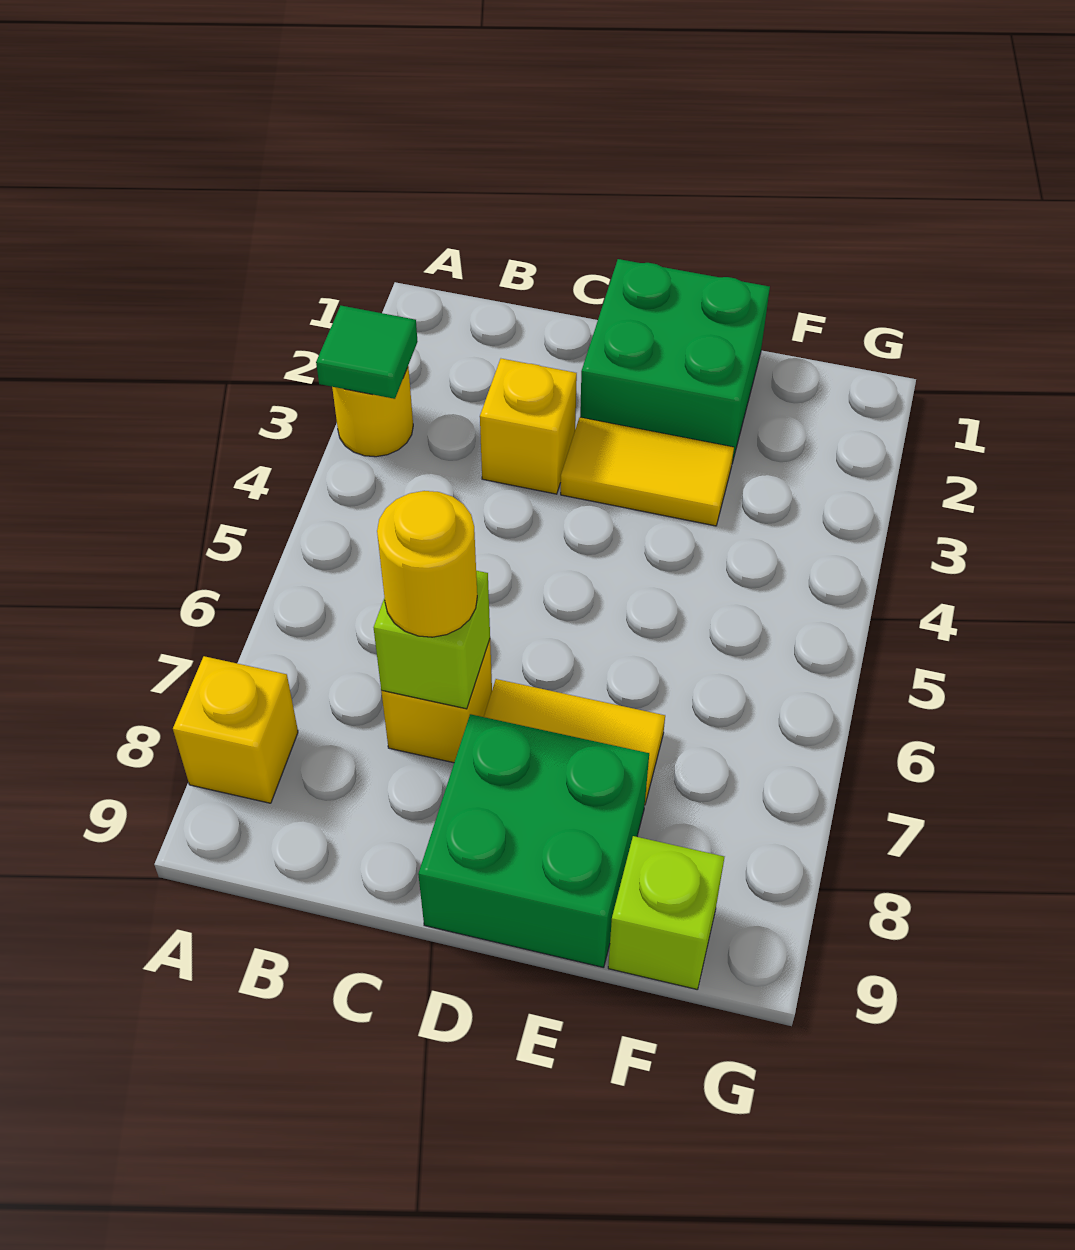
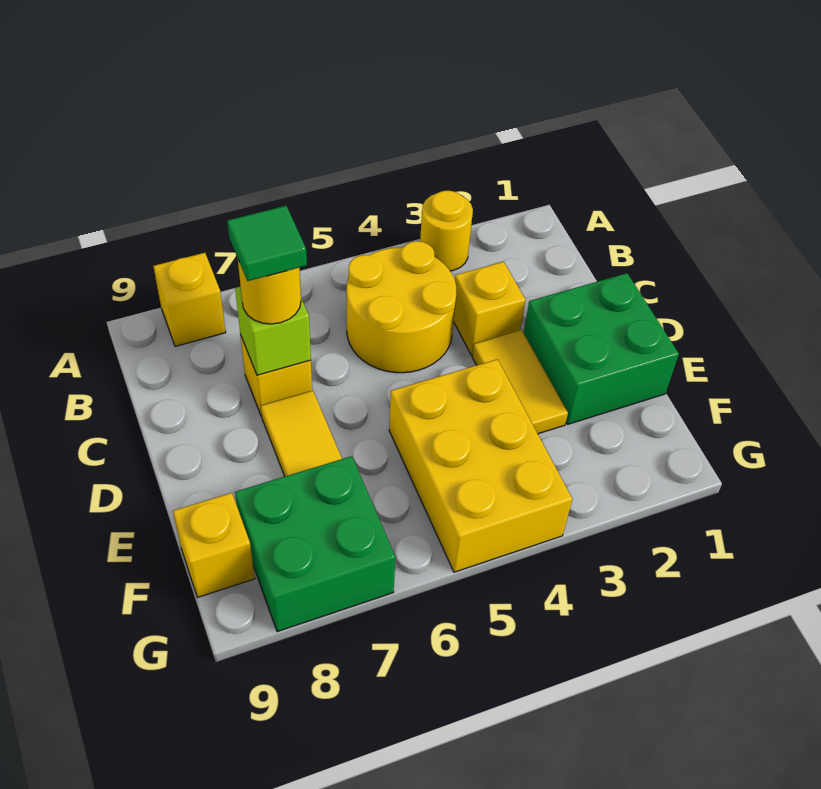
green tile A3 level 2 -> green tile C7 level 4
none -> yellow round brick B4:C5 level 1
green brick D8:E9 level 1 -> green brick F7:G8 level 1
none -> yellow brick E4:G5 level 1
lime brick F9 level 1 -> yellow brick F9 level 1

